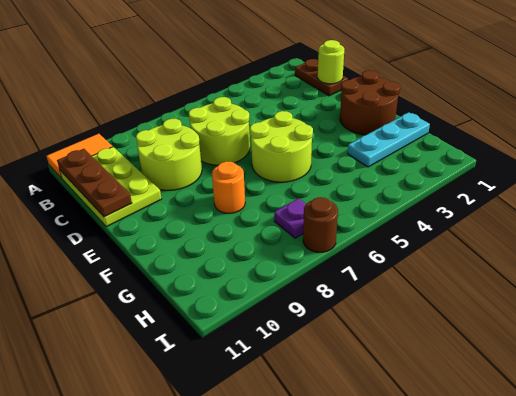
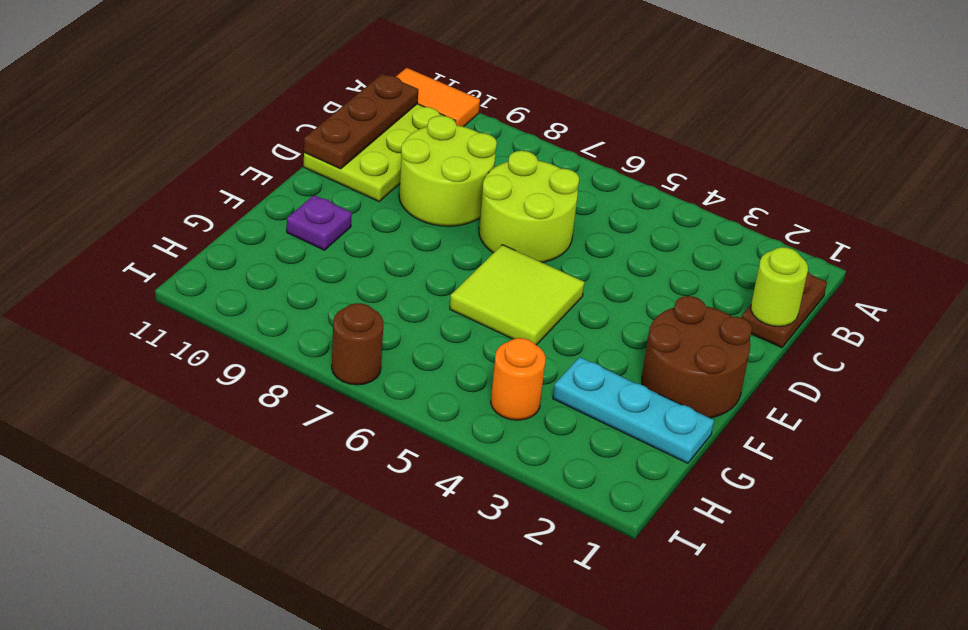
lime round brick E5:F6 level 1 -> lime tile E5:F6 level 1
orange round brick F8 level 1 -> orange round brick H4 level 1
purple plate H7 level 1 -> purple plate F10 level 1

